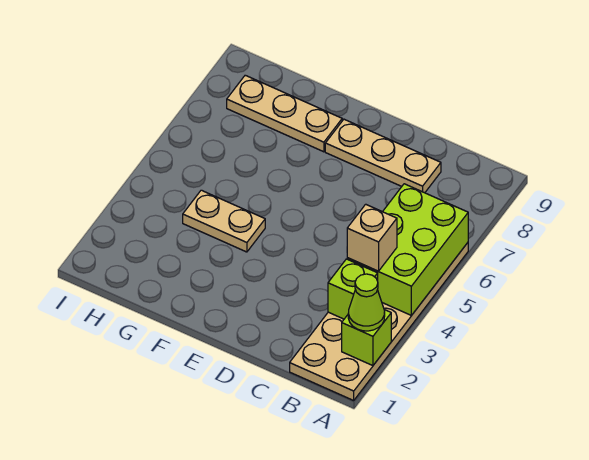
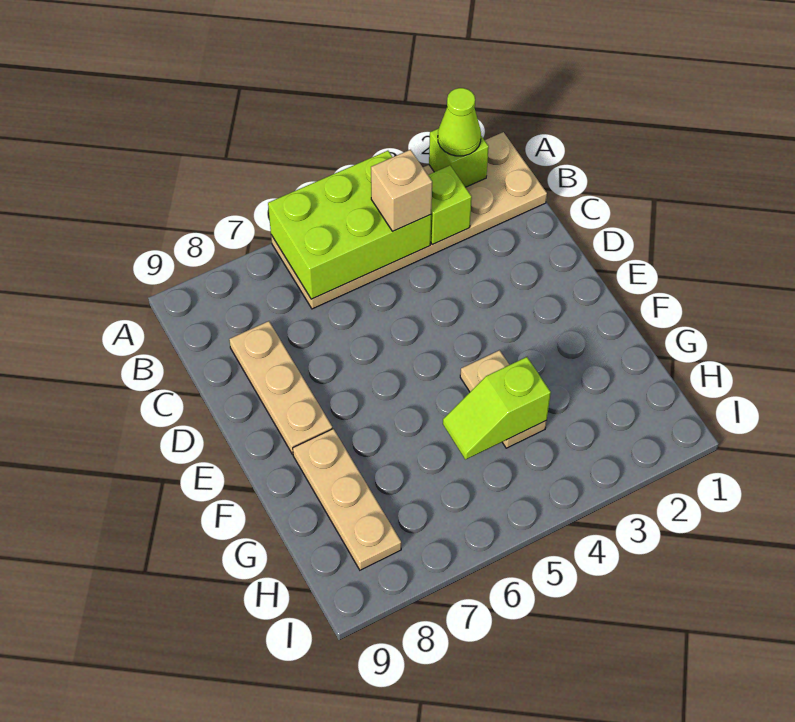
none -> lime slope G4:G5 level 2 top 4

